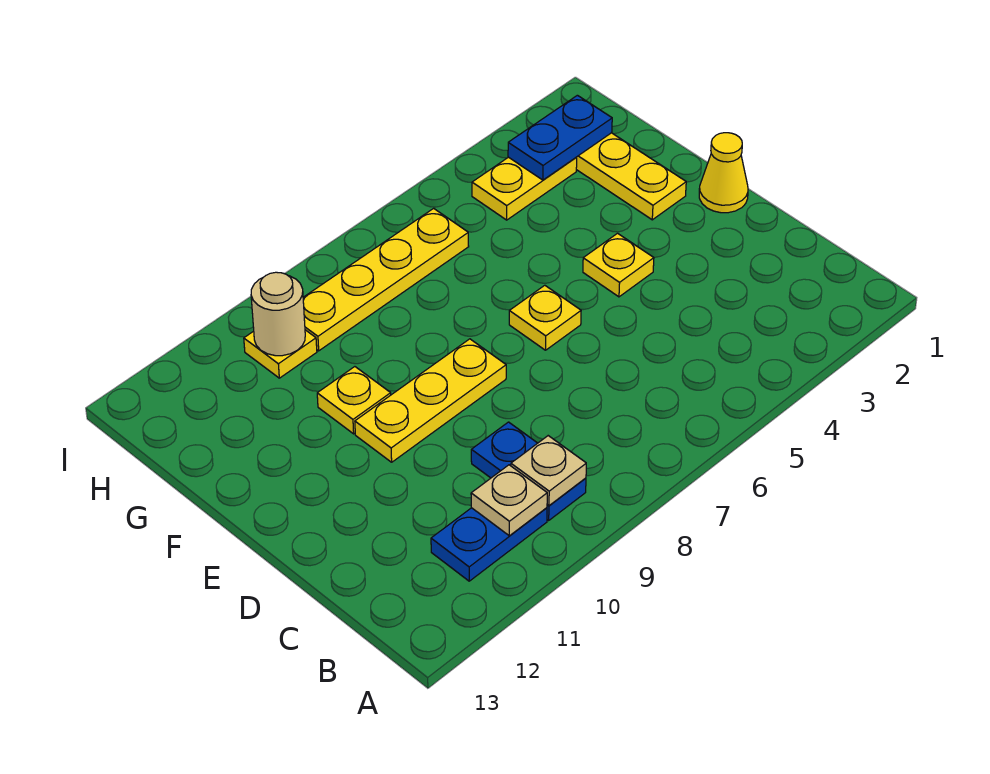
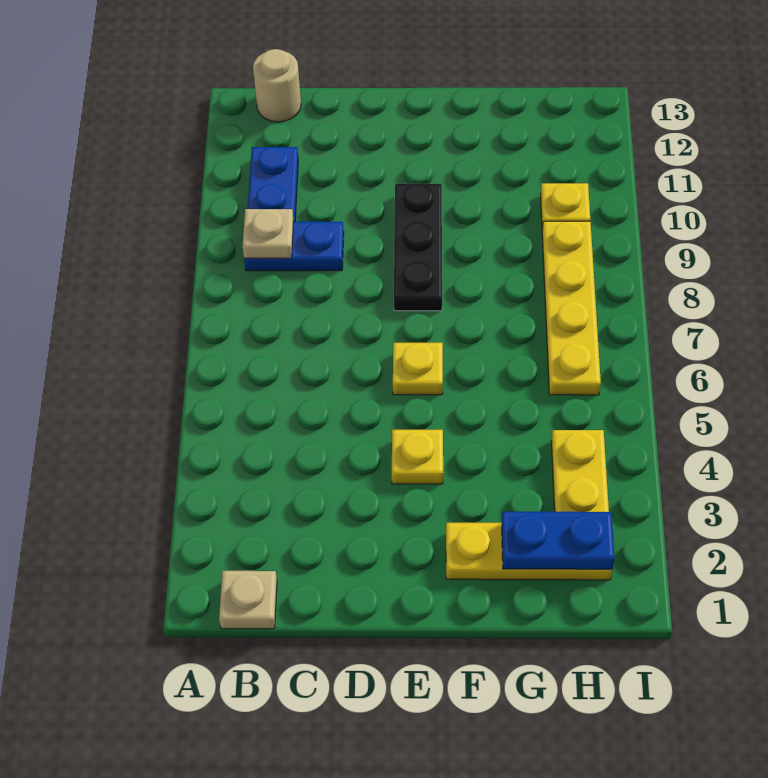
tan plate B10 level 2 -> tan plate B1 level 1
yellow cone E1 level 1 -> none
yellow plate E8:E10 level 1 -> black plate E8:E10 level 1
yellow plate F10 level 1 -> none
blue plate H2:H3 level 2 -> blue plate G2:H2 level 2
tan round brick H10 level 2 -> tan round brick B13 level 1

